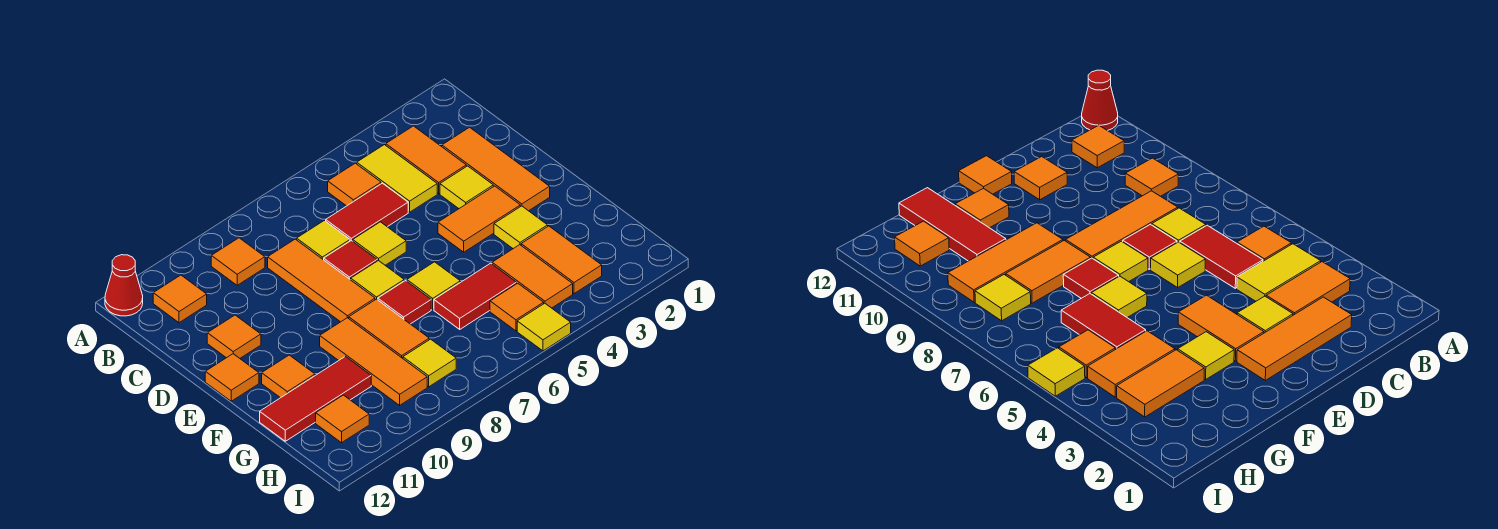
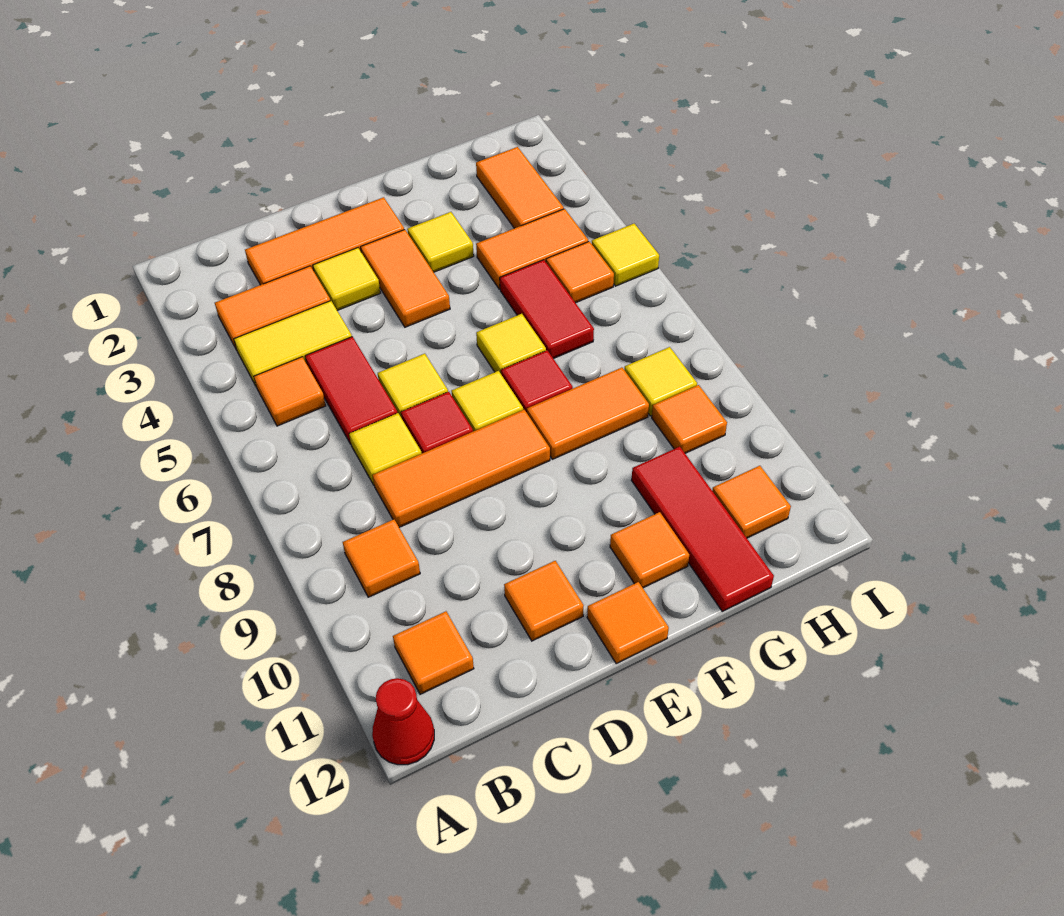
orange tile F9:H9 level 1 -> orange tile H9 level 1
orange tile G3:H3 level 1 -> orange tile H2:H3 level 1

